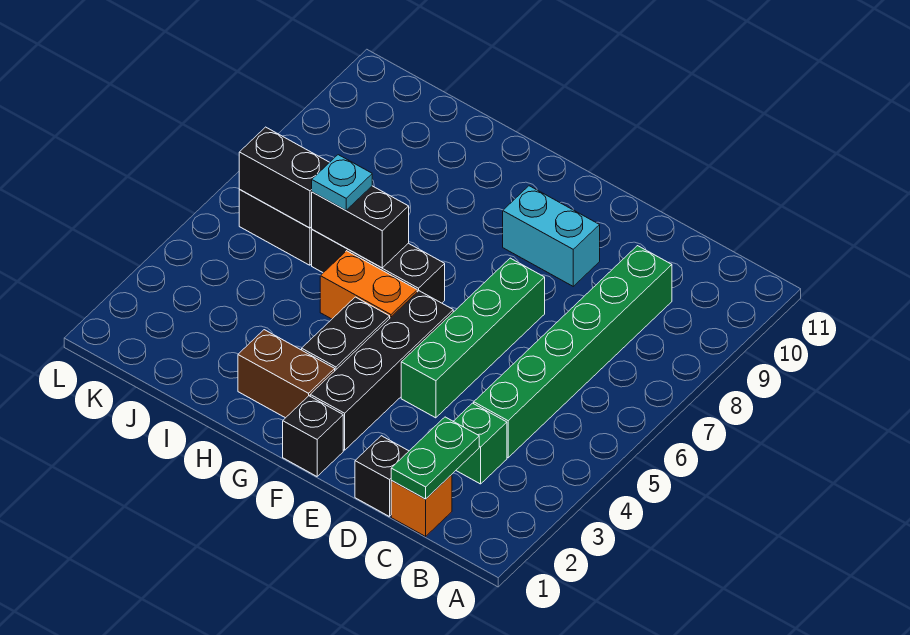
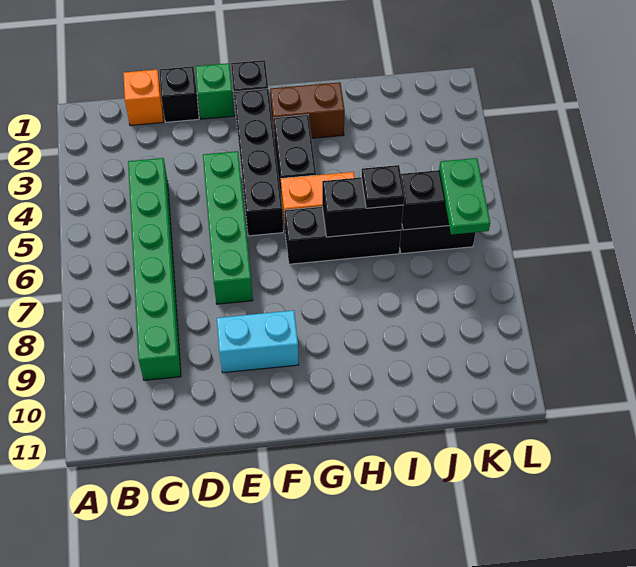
green plate C1:C2 level 2 -> green plate K6:K7 level 3
green brick C3 level 1 -> green brick E1 level 1
cyan plate I6 level 3 -> black plate I6 level 3

